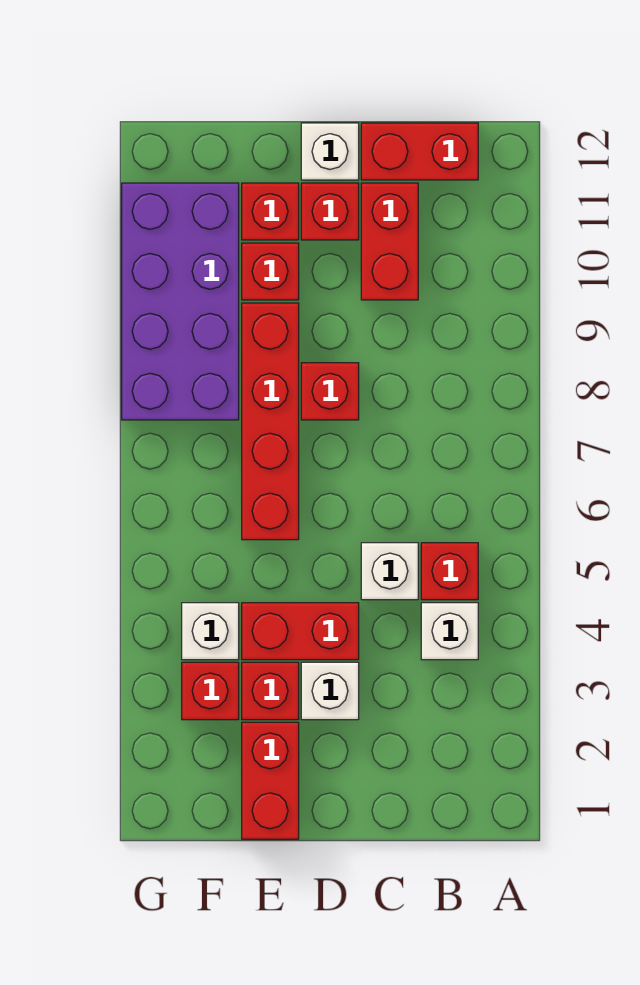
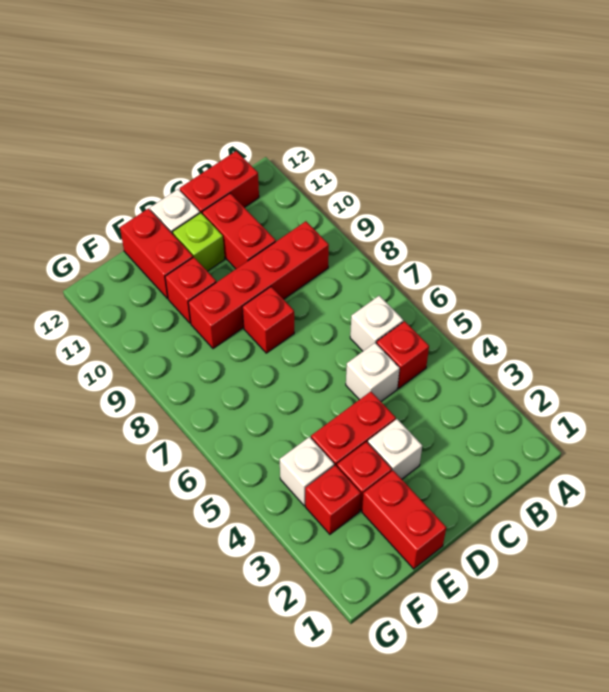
white brick B4 level 1 -> white brick B6 level 1
red brick D11 level 1 -> lime brick D11 level 1
red brick E6:E9 level 1 -> red brick B9:E9 level 1
red brick E11 level 1 -> red brick E11:E12 level 1
purple brick F8:G11 level 1 -> none

